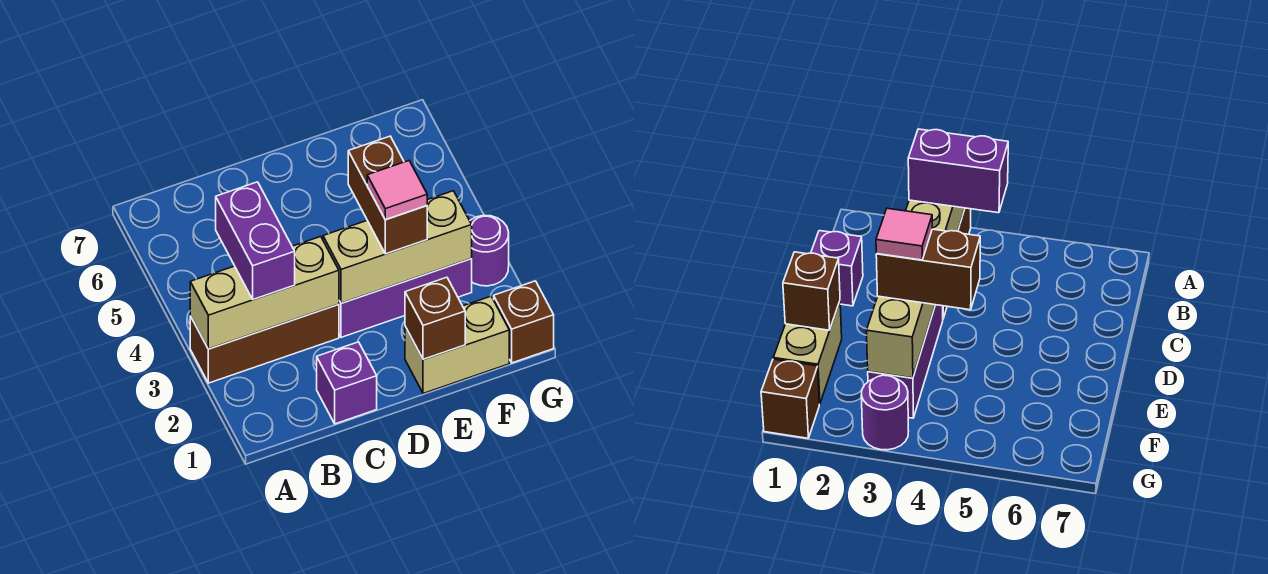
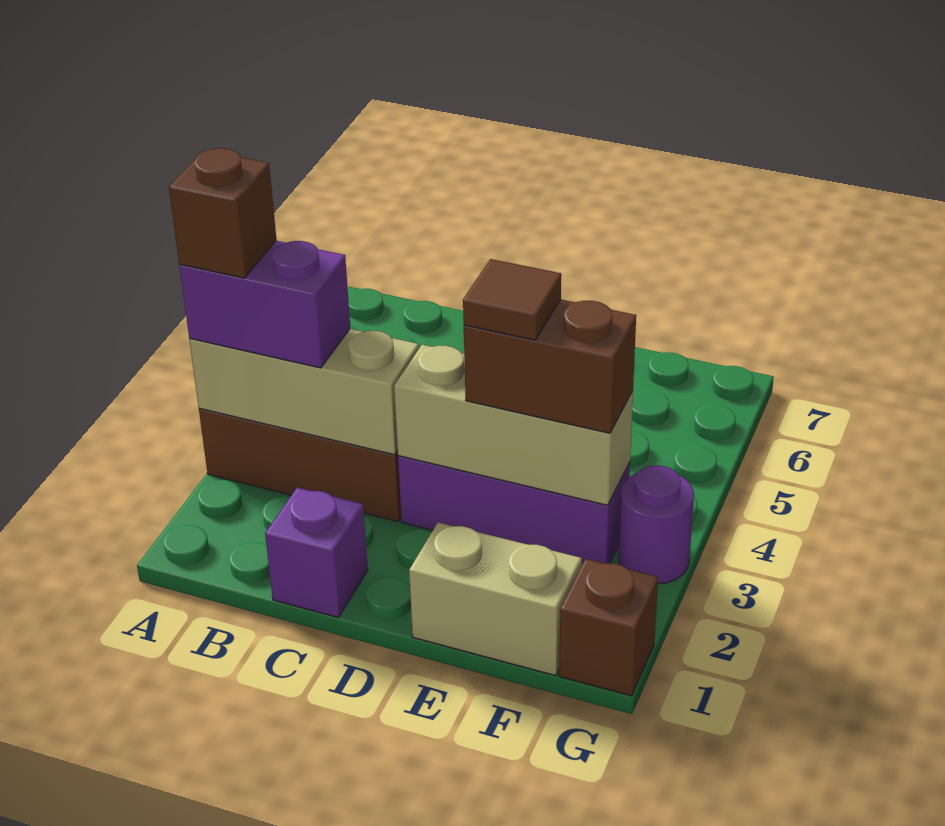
purple brick B3:B4 level 3 -> purple brick A3:B3 level 3
brown brick E1 level 2 -> brown brick A3 level 4
brown brick E3:E4 level 3 -> brown brick E3:F3 level 3
pink tile E3 level 4 -> brown tile E3 level 4

